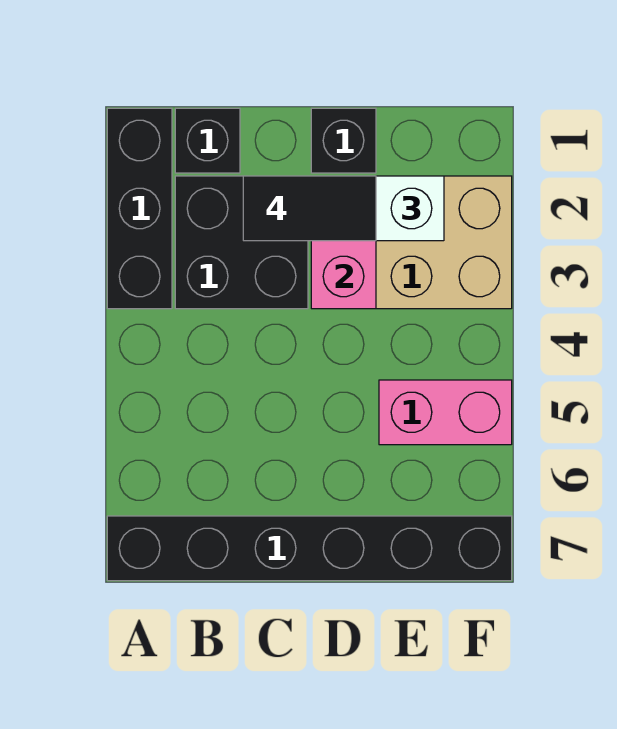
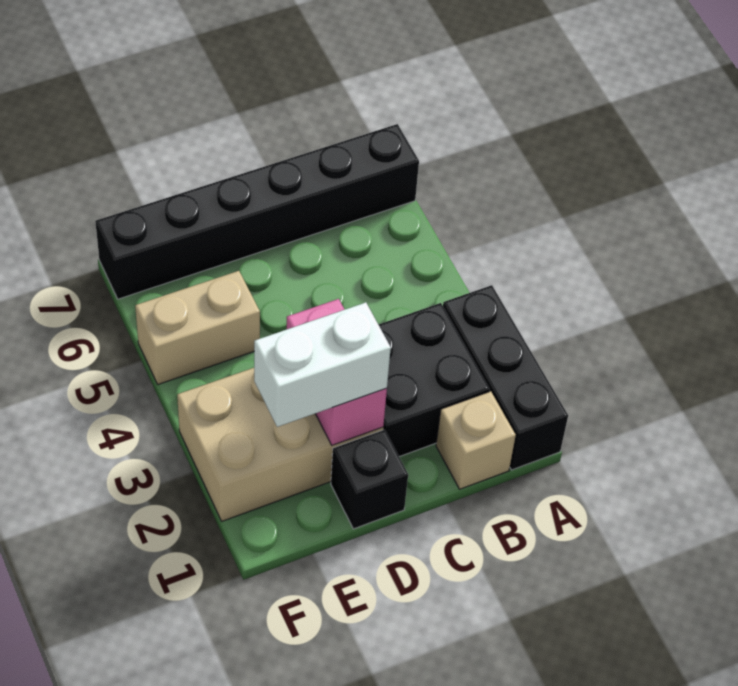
black brick B1 level 1 -> tan brick B1 level 1
black tile C2:D2 level 4 -> none
pink brick E5:F5 level 1 -> tan brick E5:F5 level 1

